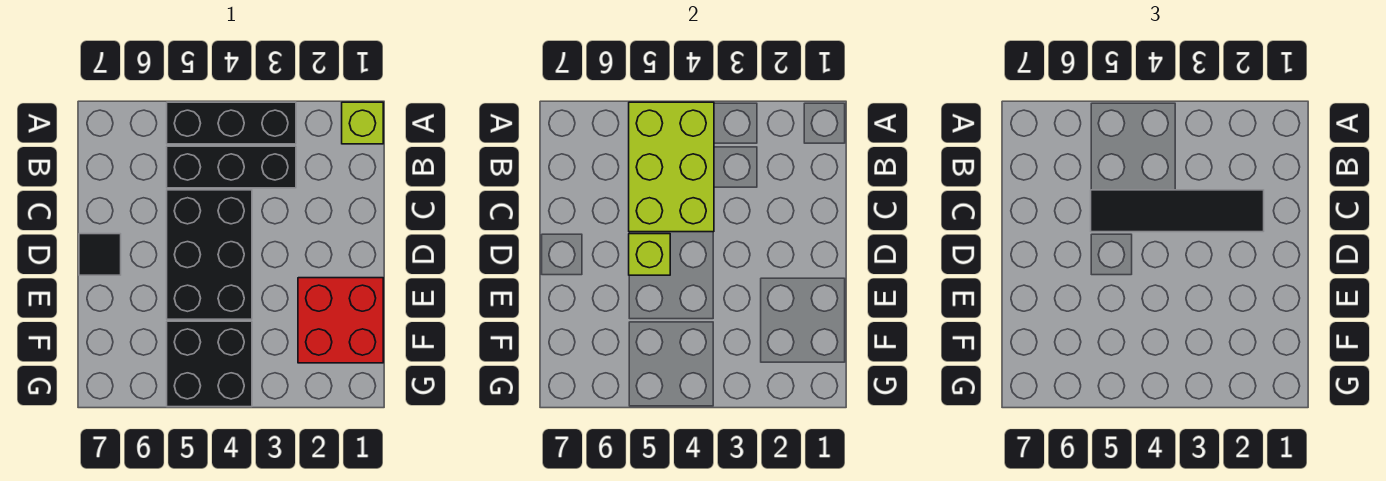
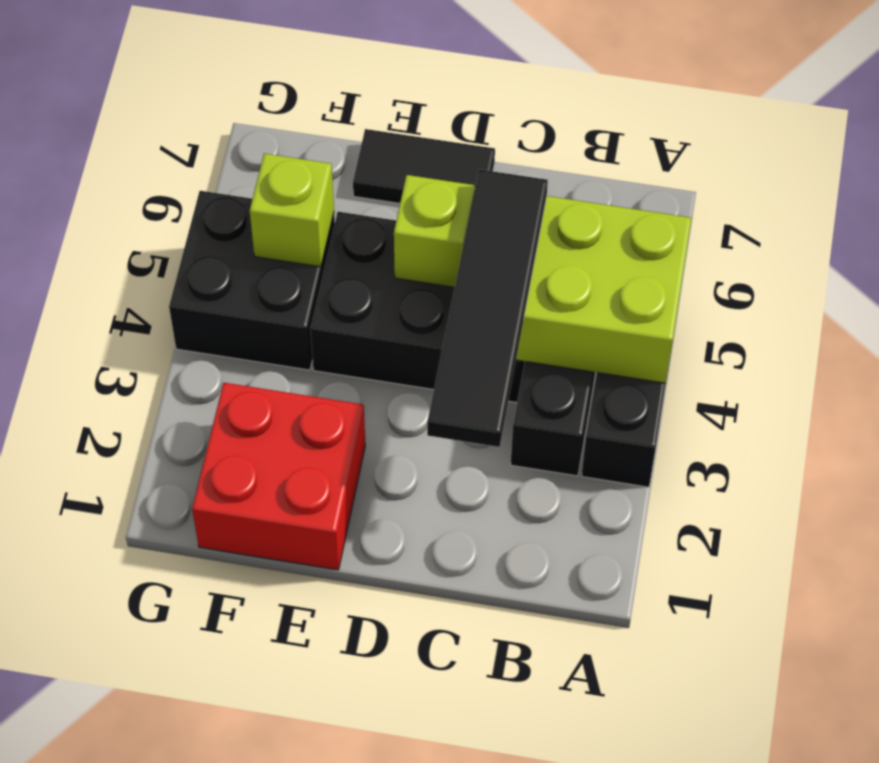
lime brick A1 level 1 -> lime brick F5 level 2
black tile D7 level 1 -> black tile D7:E7 level 1

